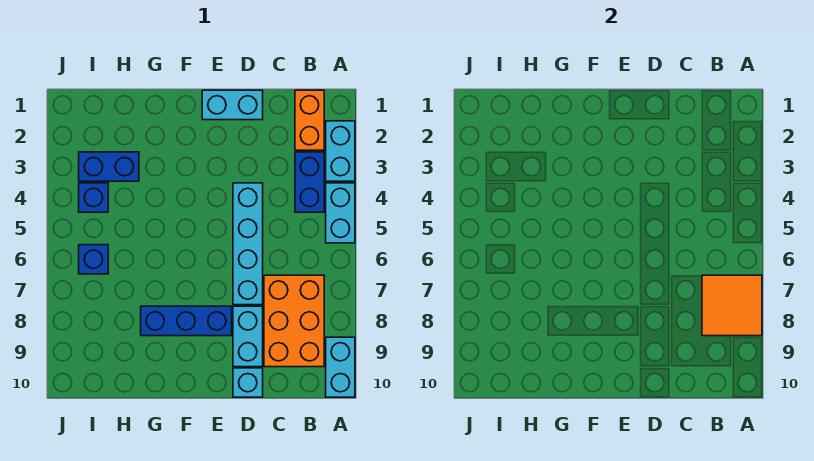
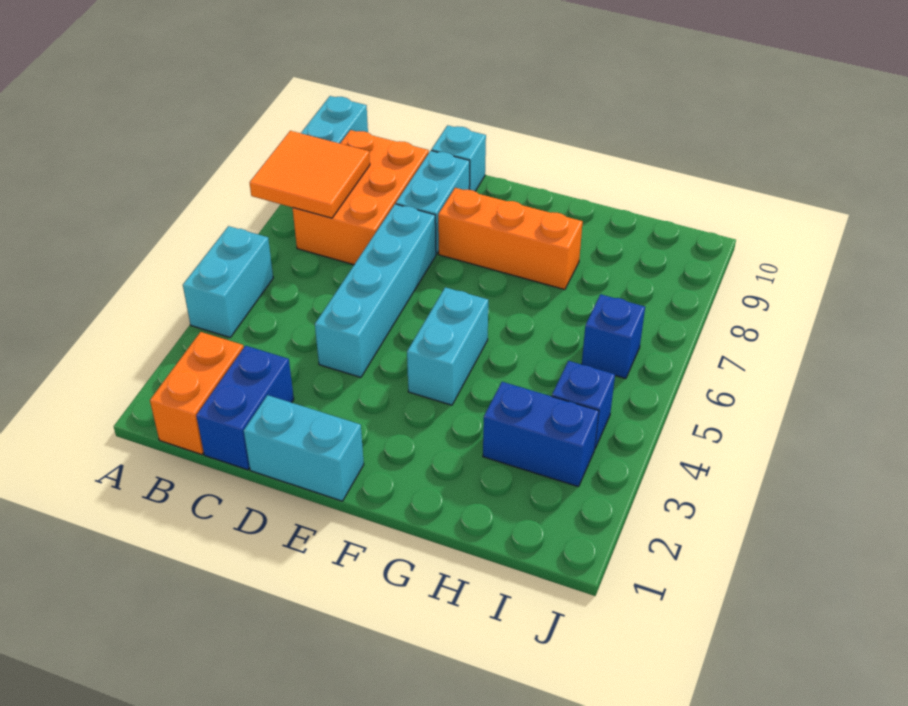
cyan brick A2:A3 level 1 -> cyan brick F4:F5 level 1
blue brick B3:B4 level 1 -> blue brick C1:C2 level 1
blue brick E8:G8 level 1 -> orange brick E8:G8 level 1

